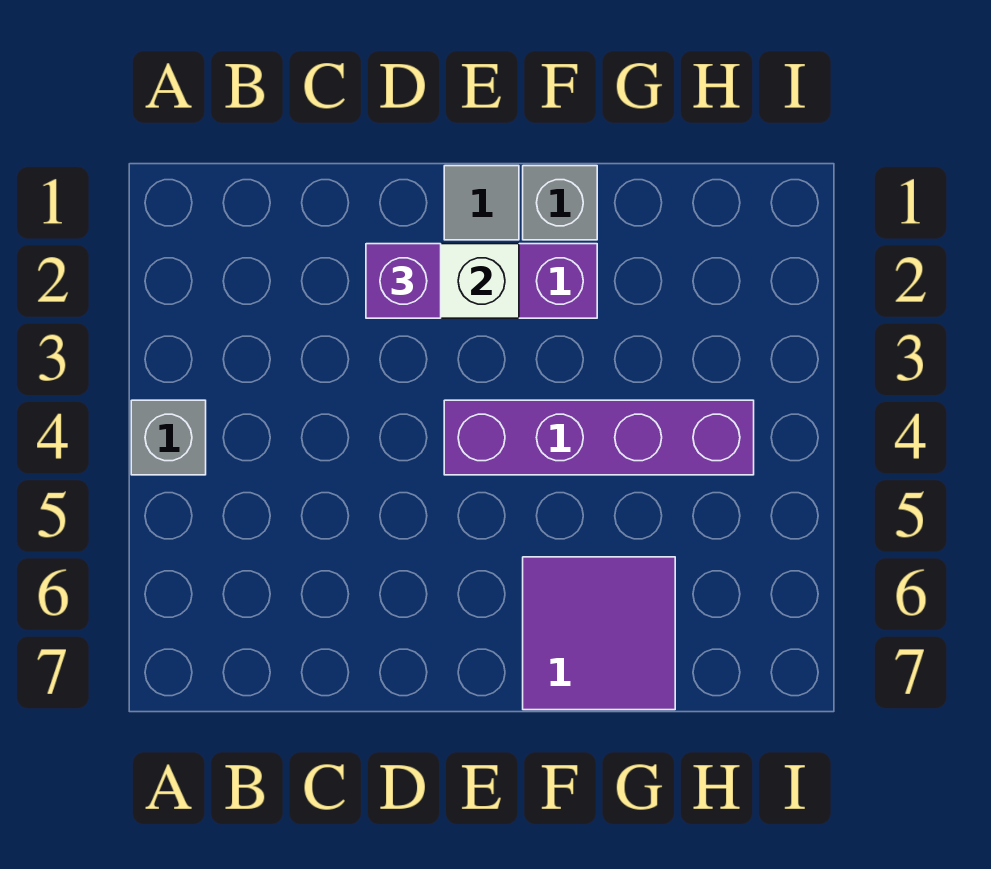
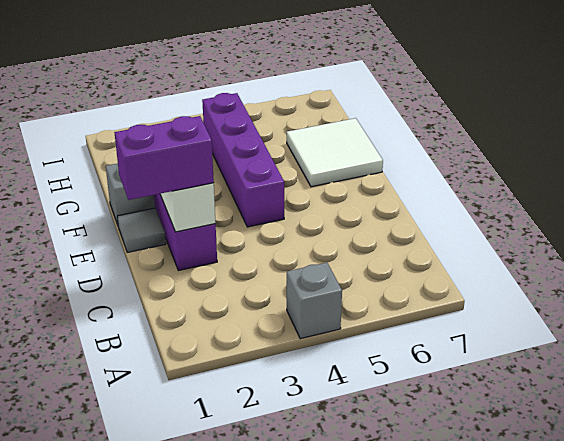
purple brick D2 level 3 -> purple brick D1:D2 level 3
purple tile F6:G7 level 1 -> white tile F6:G7 level 1

